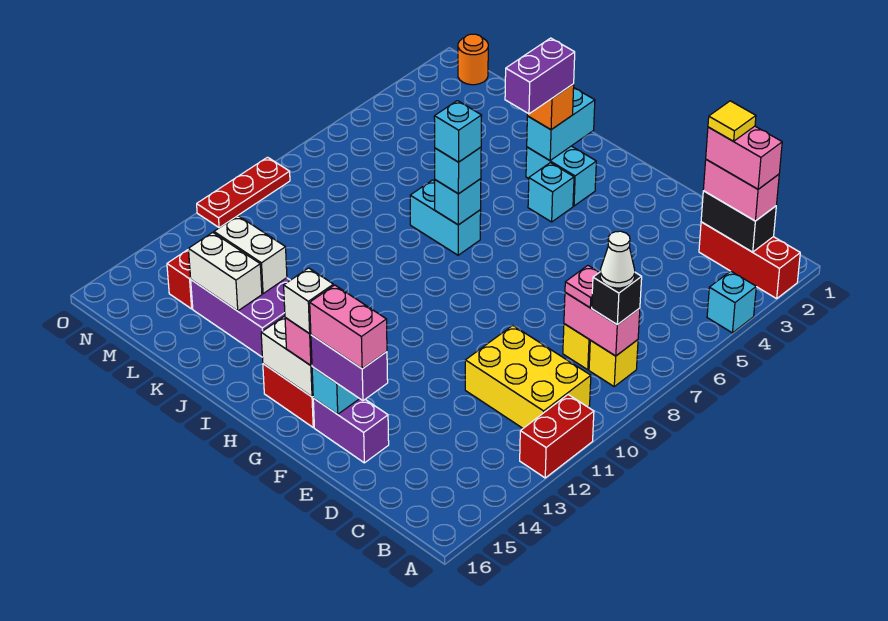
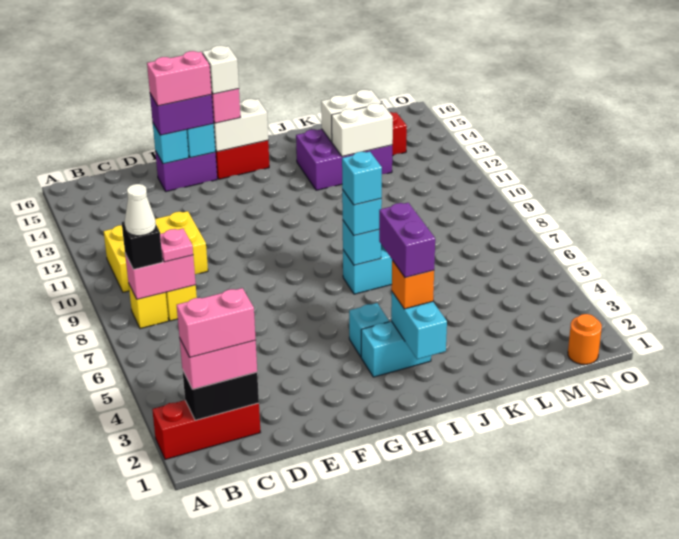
cyan brick A4 level 1 -> cyan brick E15 level 2
red brick A11:A12 level 1 -> none
yellow tile C2 level 5 -> none
red plate O9:O11 level 1 -> none

